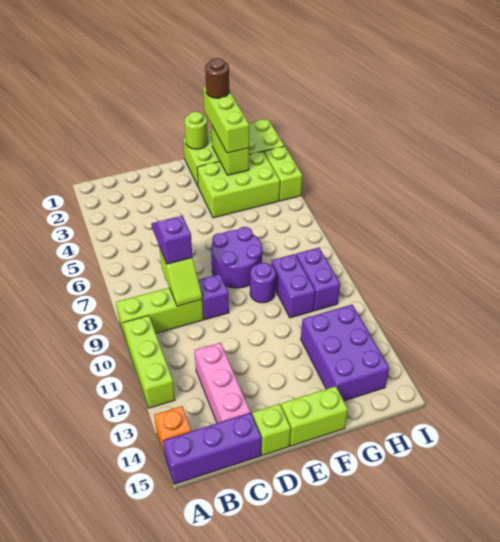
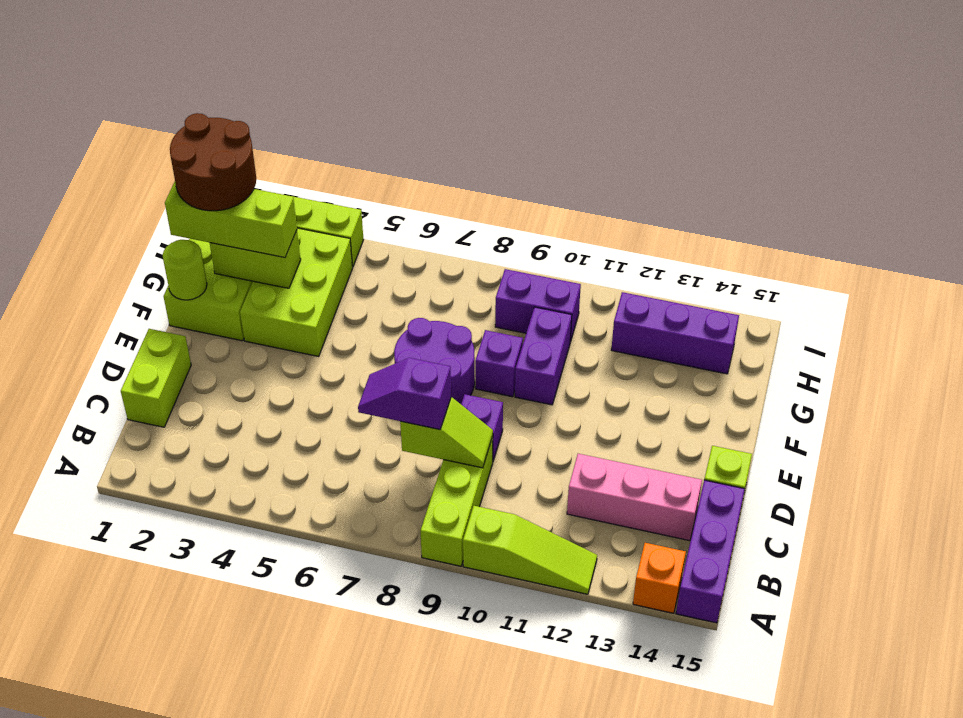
lime brick A10:A12 level 1 -> lime slope A10:A12 level 1 top 10
lime brick E15:F15 level 1 -> lime brick C1:D1 level 1
purple round brick F9 level 1 -> purple brick F9 level 1
brown round brick G1 level 4 -> brown round brick G1:H2 level 4
purple brick G9:G10 level 1 -> purple brick F10:G10 level 1
purple brick G12:H14 level 1 -> purple brick H12:H14 level 1

